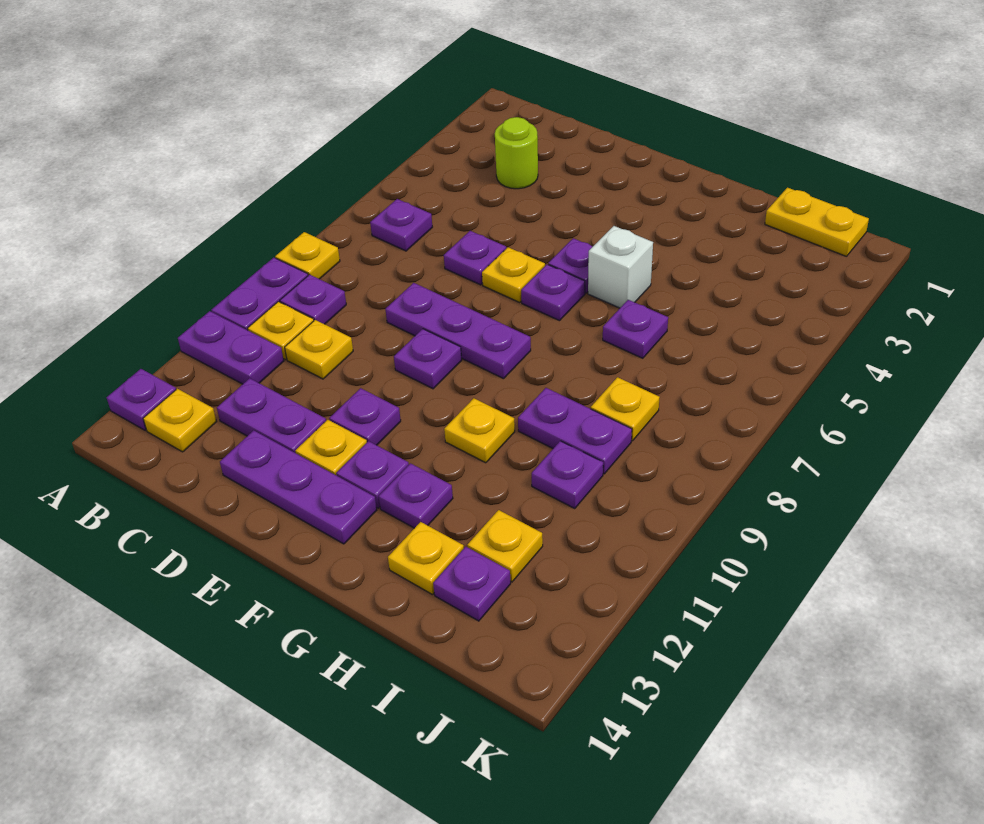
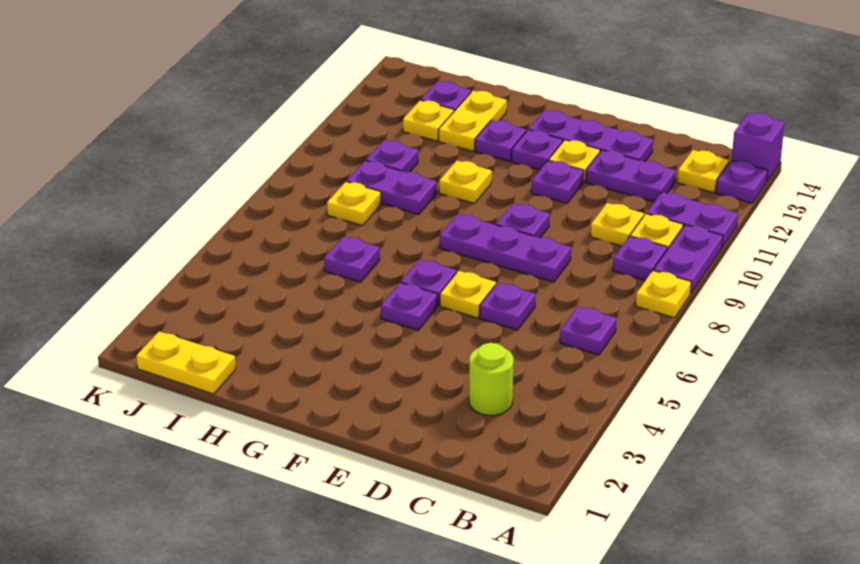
none -> purple brick A14 level 1
white brick G5 level 1 -> none
yellow plate H13 level 1 -> yellow plate H12:H13 level 1

